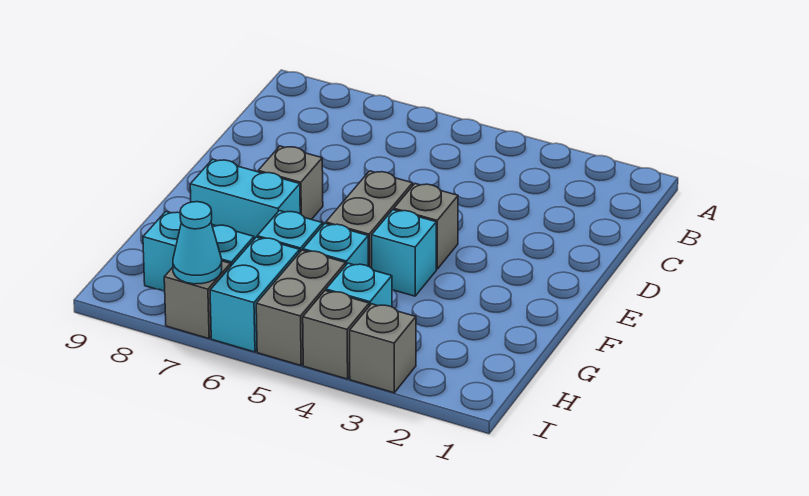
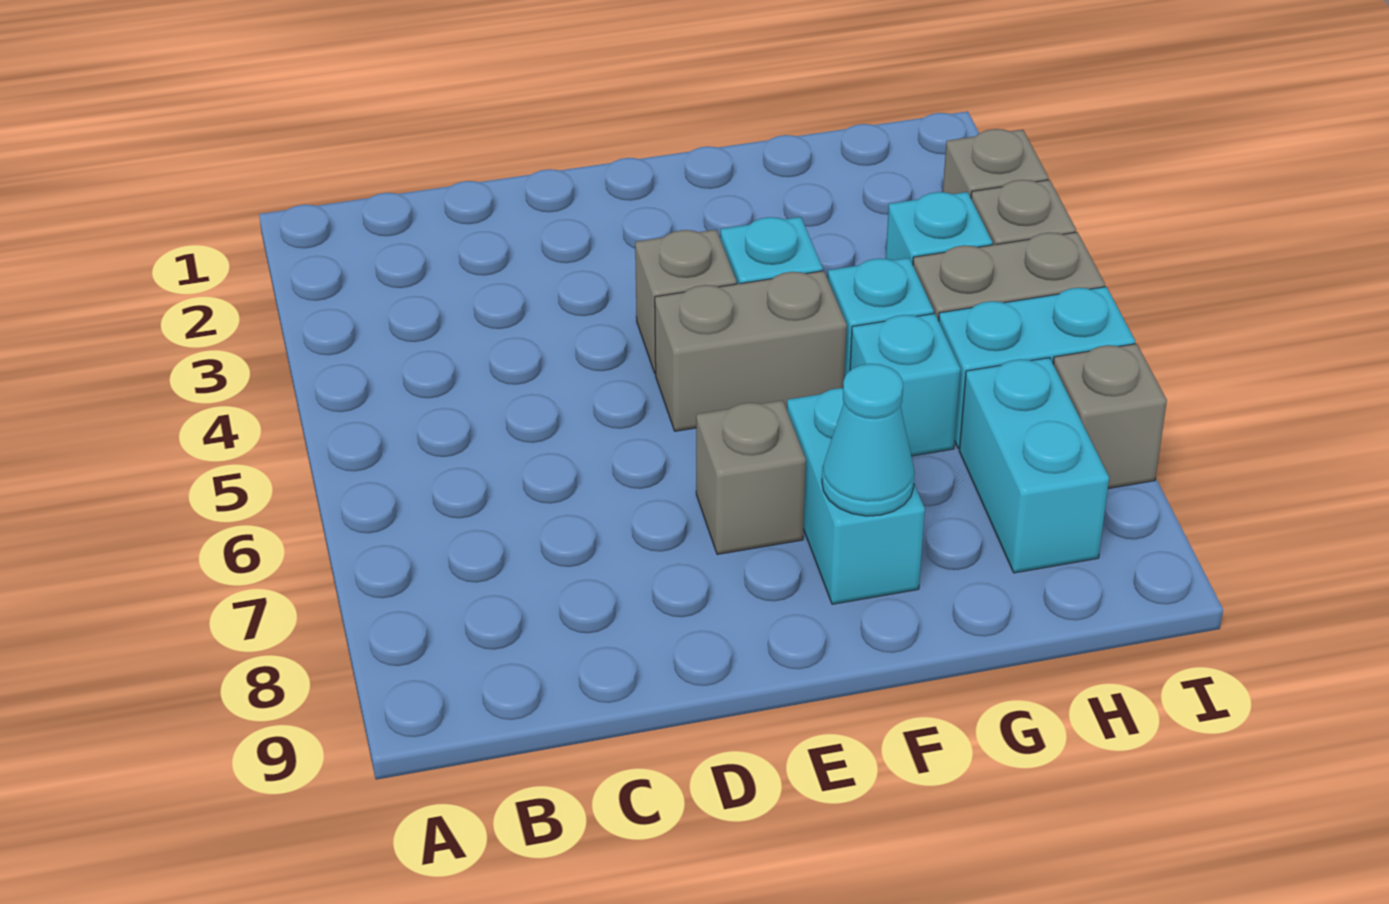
cyan cone I7 level 2 -> cyan cone F8 level 2

